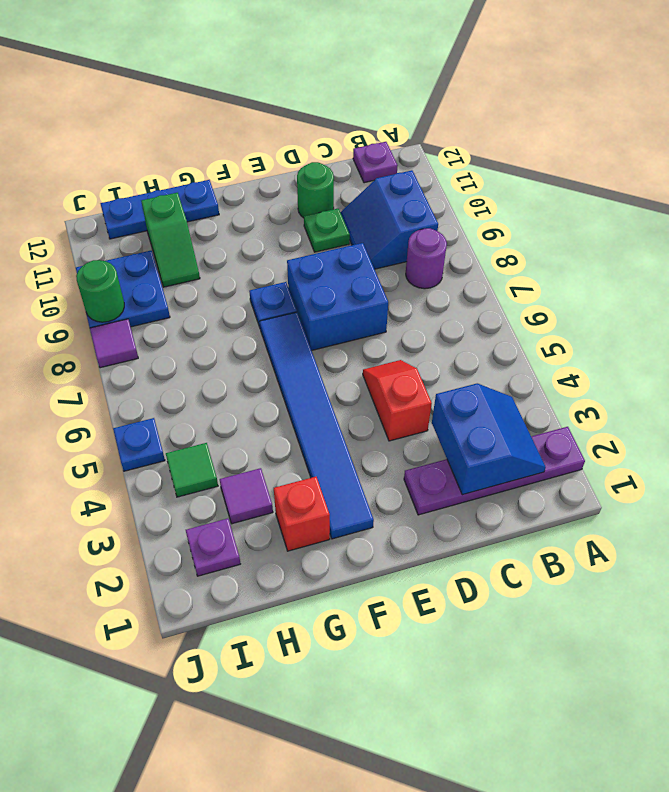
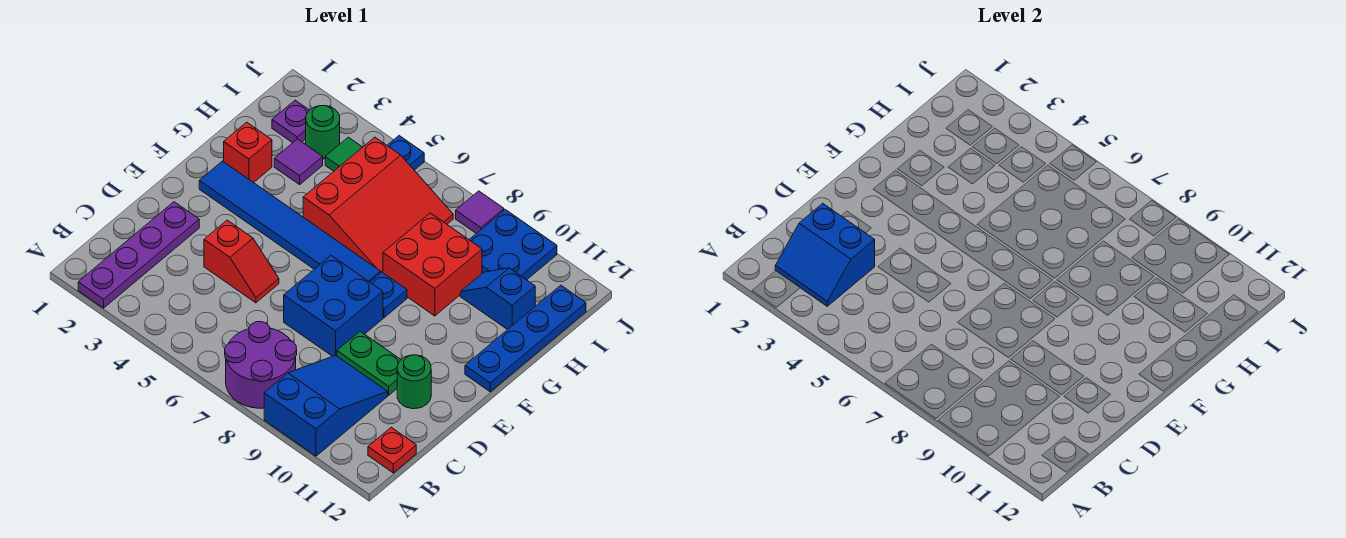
purple round brick B8 level 1 -> purple round brick A7:B8 level 1
blue slope B9:C10 level 1 top B -> blue slope A9:C10 level 1 top A
purple plate B12 level 1 -> red plate B12 level 1
green plate D10 level 1 -> green plate D9:D10 level 1
none -> red slope G5:I7 level 1 top 5
none -> red brick G8:H9 level 1
blue plate G12:I12 level 1 -> blue plate F12:I12 level 1
green slope H10:H11 level 1 top 11 -> blue slope H10:H11 level 1 top 11
green round brick J9 level 2 -> green round brick I3 level 1

